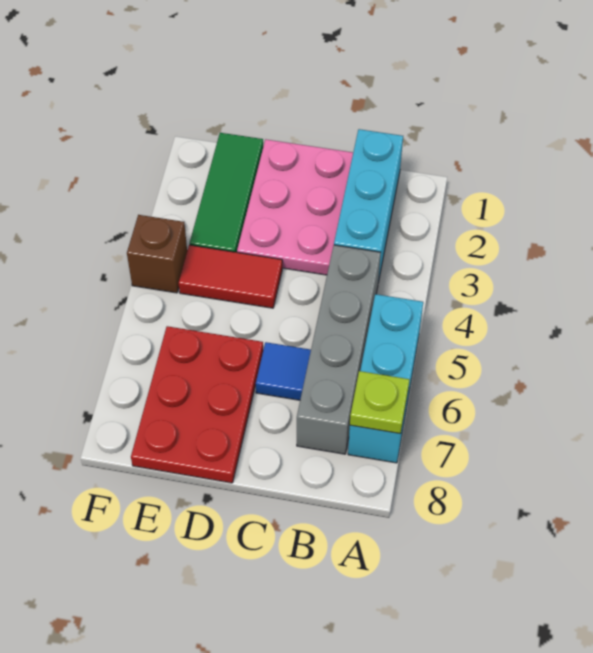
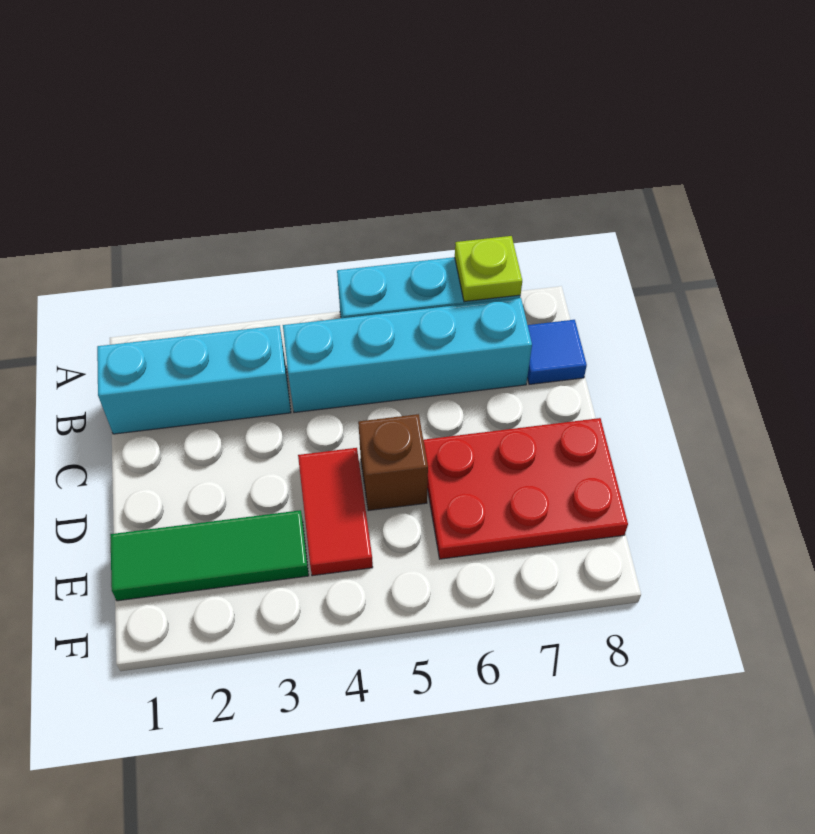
grey brick B4:B7 level 1 -> cyan brick B4:B7 level 1
pink plate C1:D3 level 1 -> none
blue tile C6 level 1 -> blue tile B8 level 1
brown brick F4 level 1 -> brown brick D5 level 1

